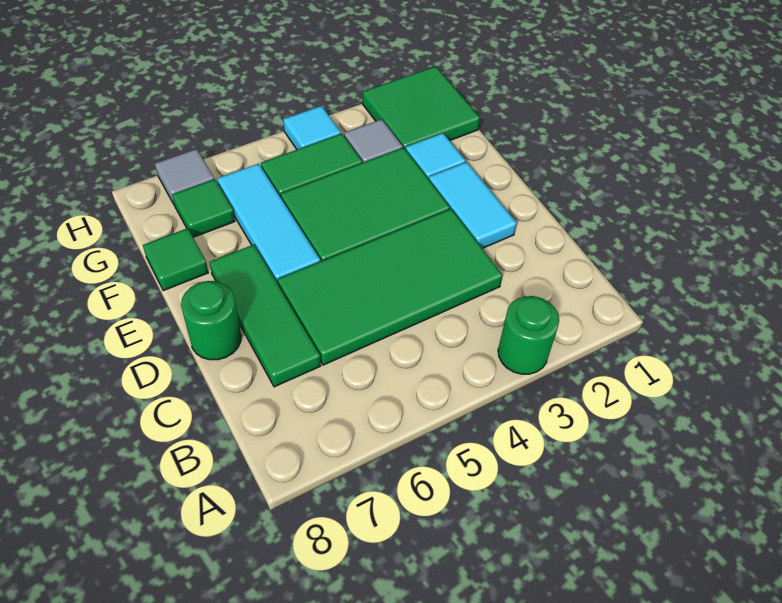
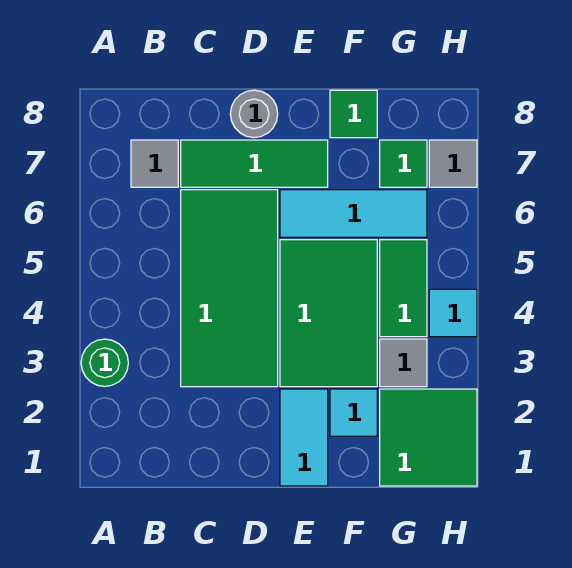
none -> grey tile B7 level 1
cyan tile D2:E2 level 1 -> cyan tile E1:E2 level 1
green round brick D8 level 1 -> grey round brick D8 level 1

